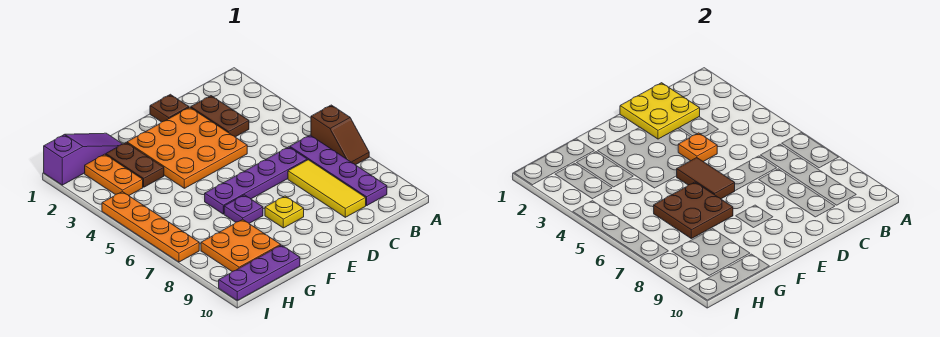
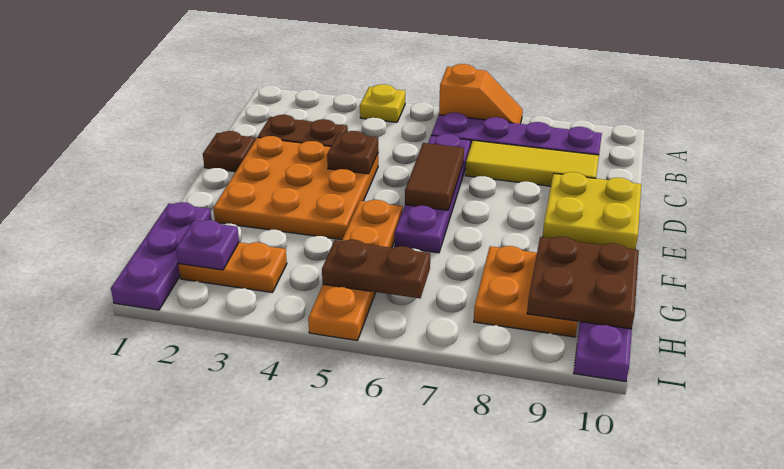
brown slope A6:A7 level 1 top 6 -> orange slope A6:A7 level 1 top 6
yellow plate C1:D2 level 2 -> yellow plate D9:E10 level 1
orange plate D4 level 2 -> brown plate D4 level 2
brown tile E5:E6 level 2 -> brown tile D6:E6 level 2
yellow plate E8 level 1 -> yellow plate A4 level 1
brown plate F6:G7 level 2 -> brown plate G9:H10 level 2
purple plate F7 level 1 -> purple plate H2 level 2
purple slope G1:I1 level 1 top I -> purple plate G1:I1 level 1
brown plate G2:G3 level 1 -> brown plate H5:H6 level 2
orange plate I4:I7 level 1 -> orange plate F5:I5 level 1

